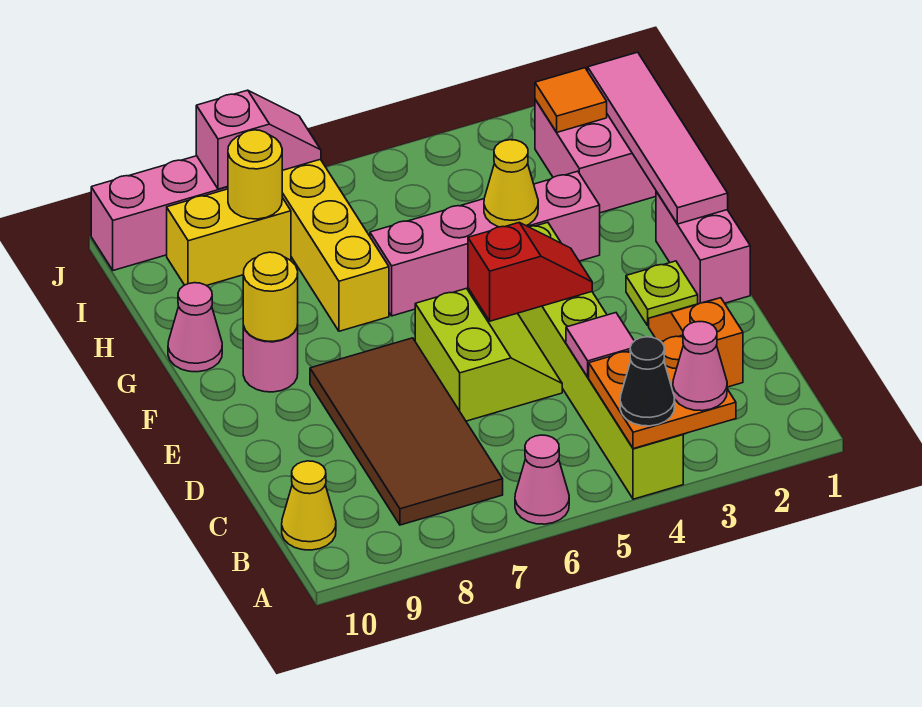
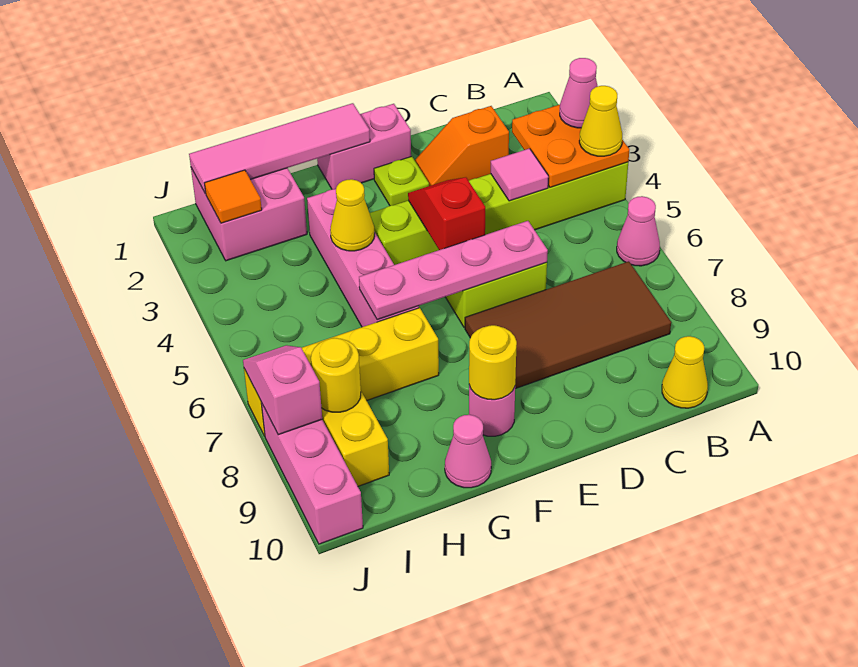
black cone A4 level 3 -> yellow cone A4 level 3
none -> pink plate D6:G6 level 2

